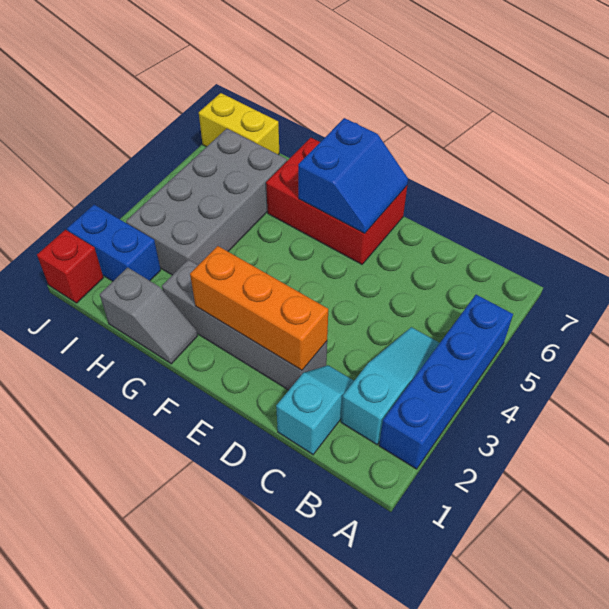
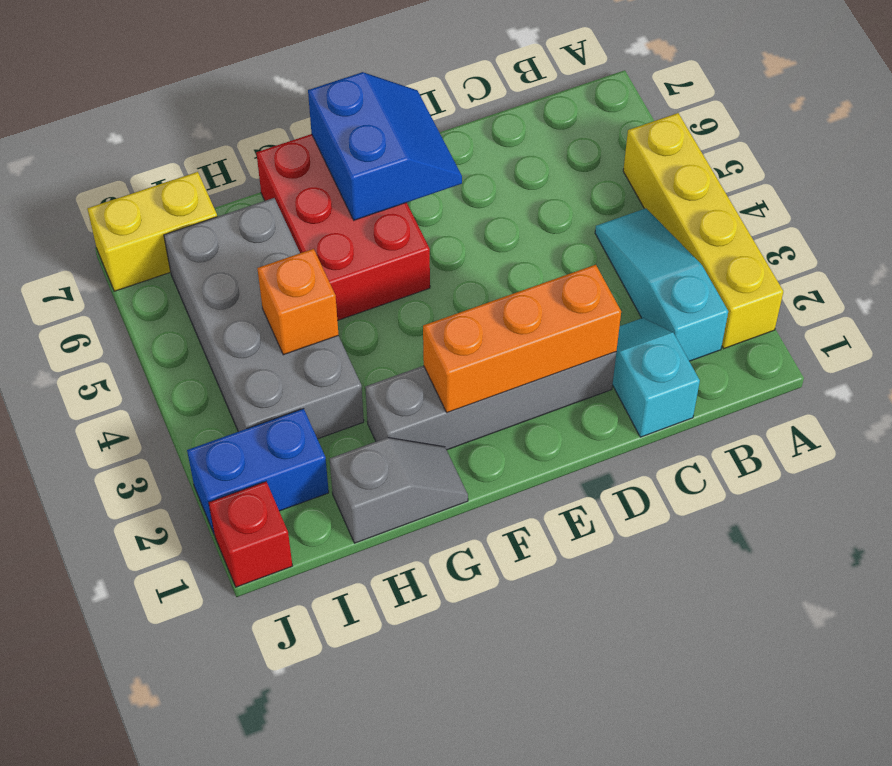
blue brick A2:A5 level 1 -> yellow brick A2:A5 level 1
red brick E6:G7 level 1 -> red brick F5:G7 level 1
none -> orange brick H4 level 2

